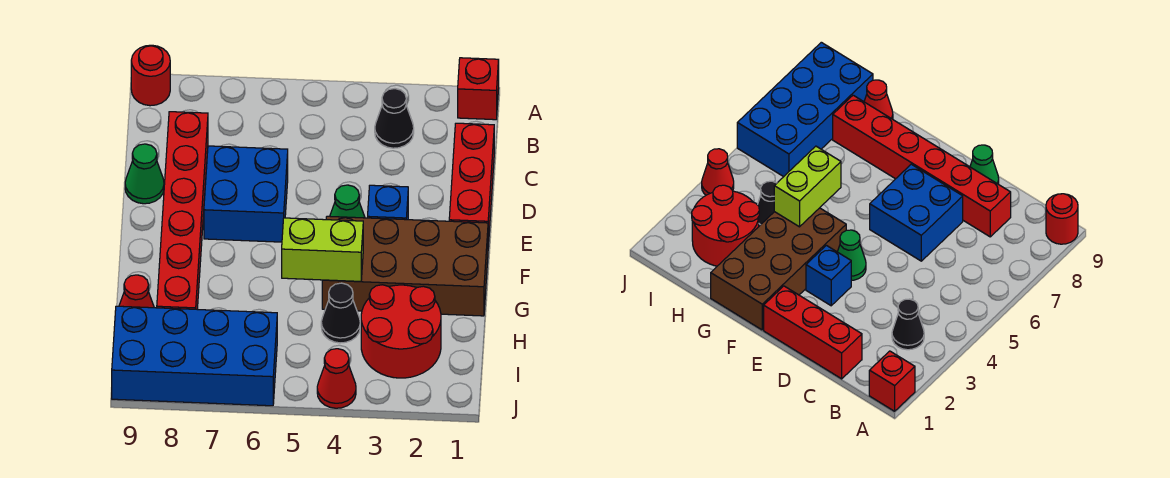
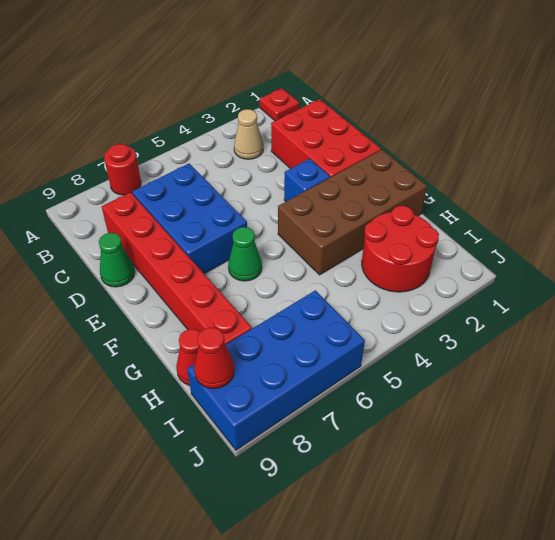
red brick A1 level 1 -> red plate A1 level 1
red round brick A9 level 1 -> red round brick A7 level 1
black cone B3 level 1 -> tan cone B3 level 1
red brick C1:E1 level 1 -> red brick C1:E2 level 1
blue brick D6:E7 level 1 -> blue brick C6:E7 level 1
green cone E4 level 1 -> green cone F6 level 1
lime brick G4:G5 level 2 -> none
black cone H4 level 1 -> none
red cone J4 level 1 -> red cone I9 level 2

